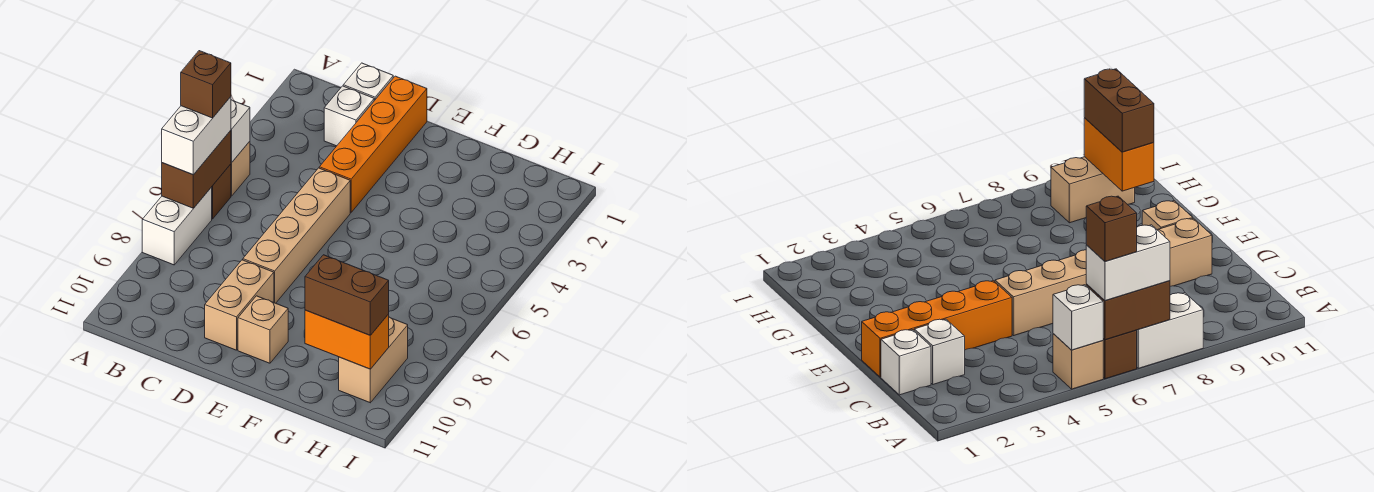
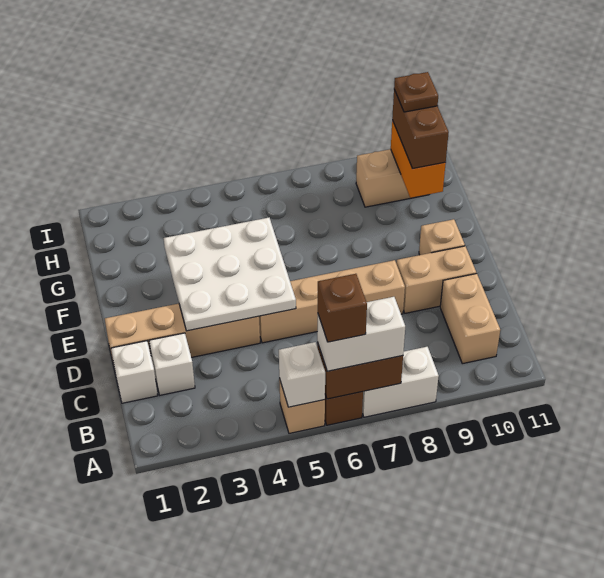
none -> tan brick B10:C10 level 1
orange brick D1:D4 level 1 -> tan brick D1:D4 level 1
none -> white plate D3:F5 level 2
none -> brown plate H10 level 4

